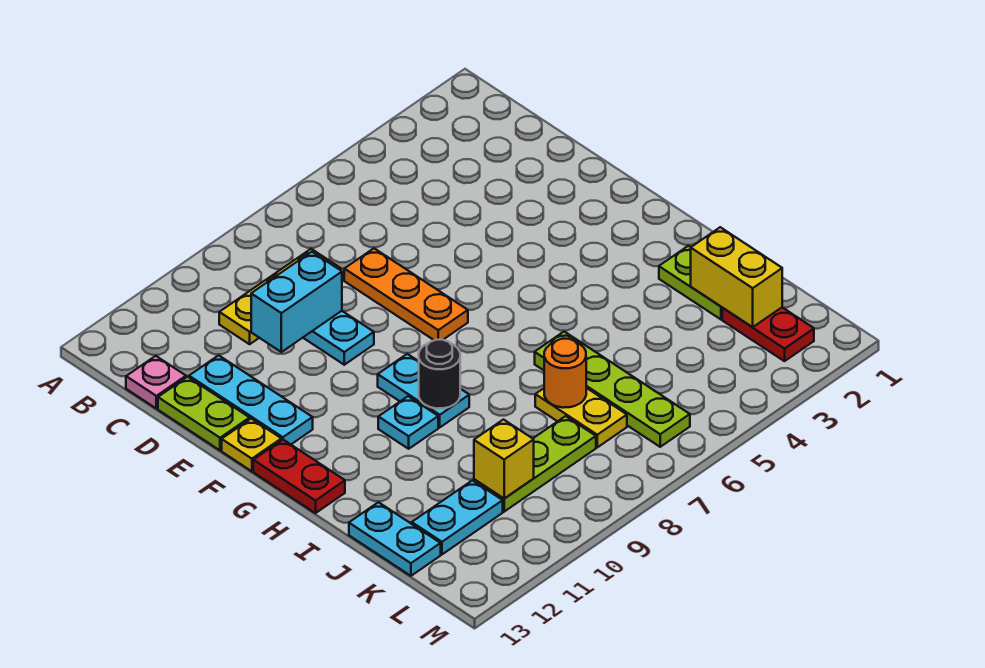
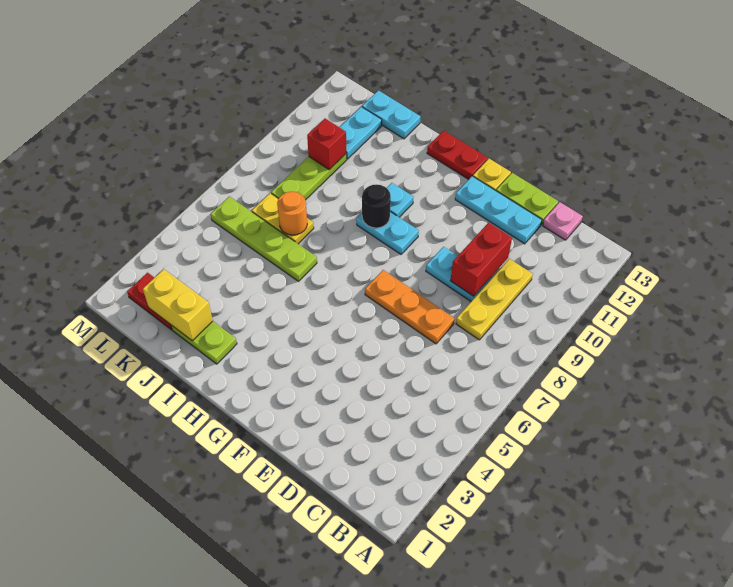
cyan brick D9:D10 level 2 -> red brick D9:D10 level 2
yellow brick K10 level 2 -> red brick K10 level 2

